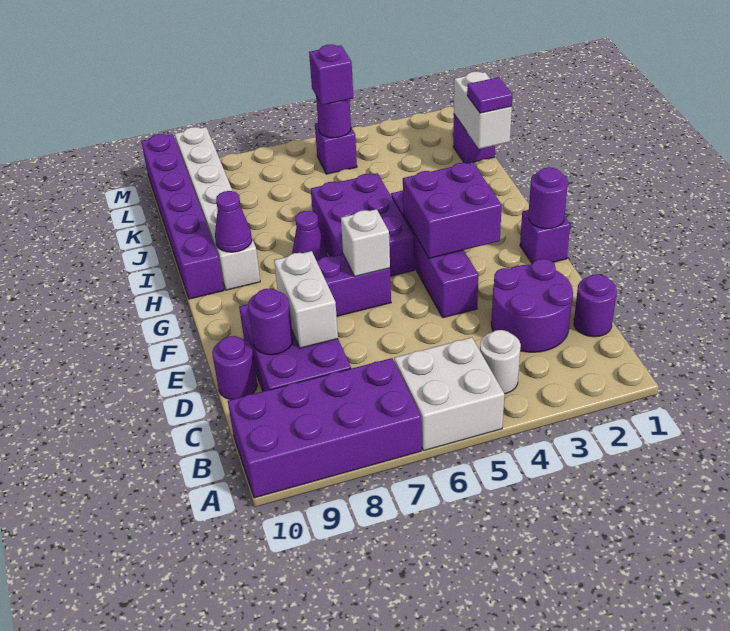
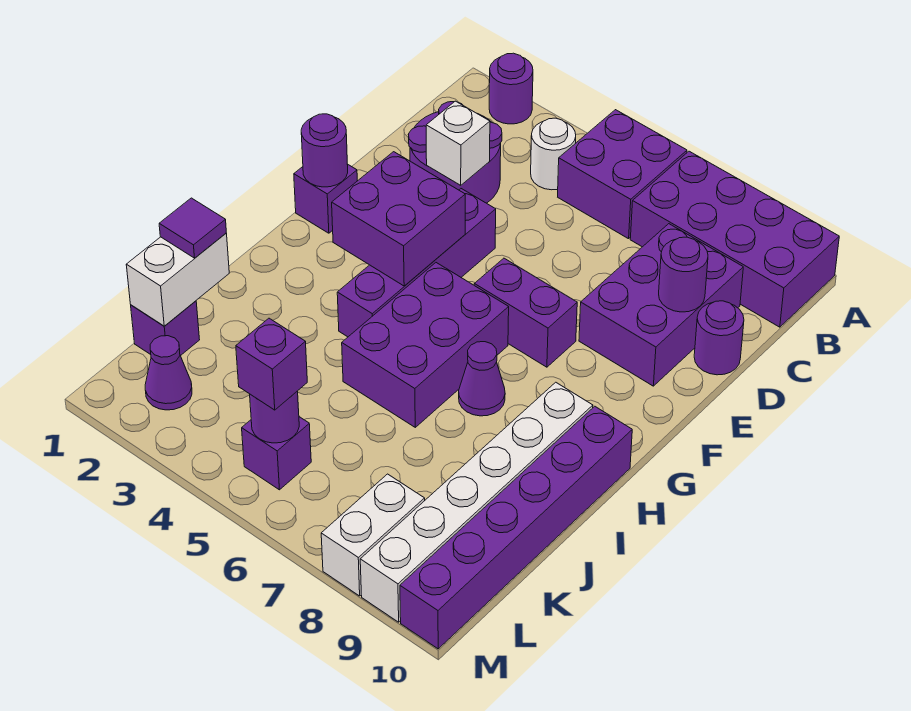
white brick A5:B6 level 1 -> purple brick A5:B6 level 1
purple round brick C1 level 1 -> purple round brick A2 level 1
white brick D8:E8 level 2 -> white brick L8:M8 level 1
white brick F6 level 2 -> white brick D3 level 2
purple cone H9 level 2 -> purple cone L2 level 1

